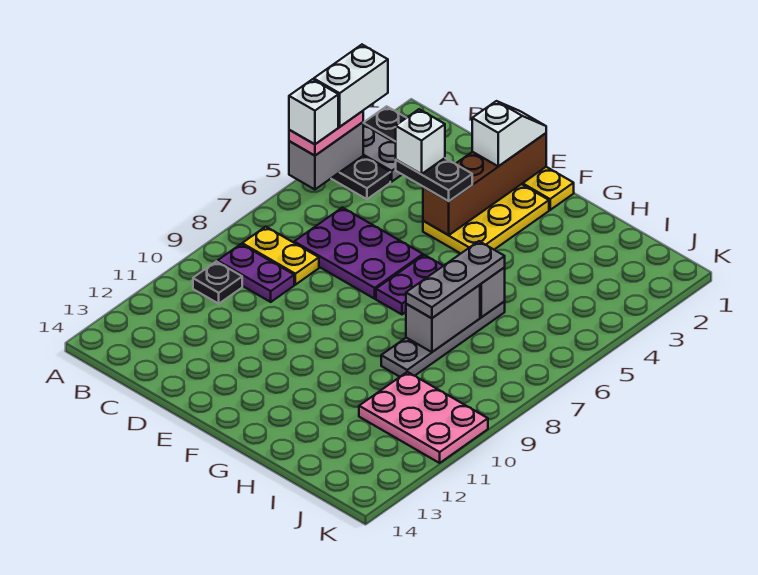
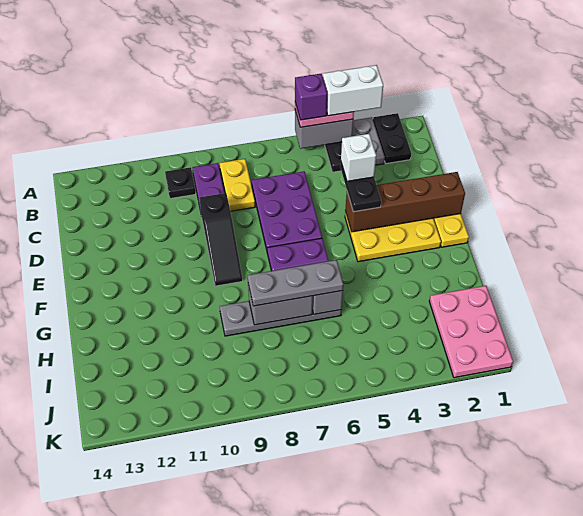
white brick A5 level 4 -> purple brick A5 level 4
none -> black slope D9:F9 level 1 top D
white slope E1:E2 level 3 top 2 -> none
pink plate I10:K11 level 1 -> pink plate I1:K2 level 1

